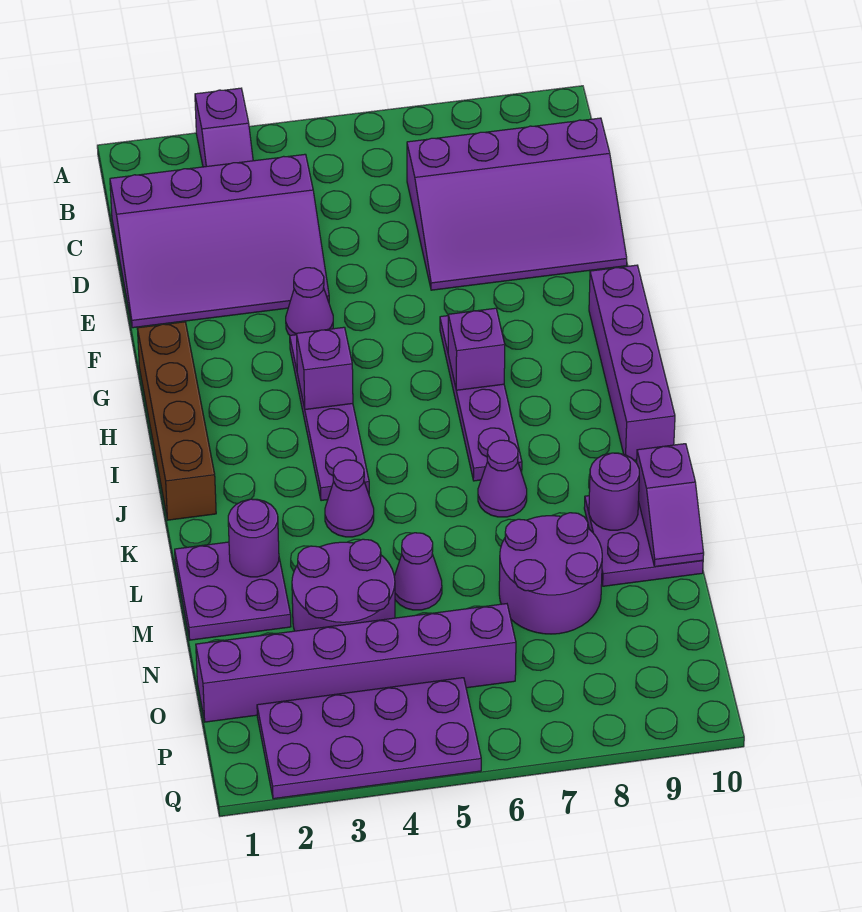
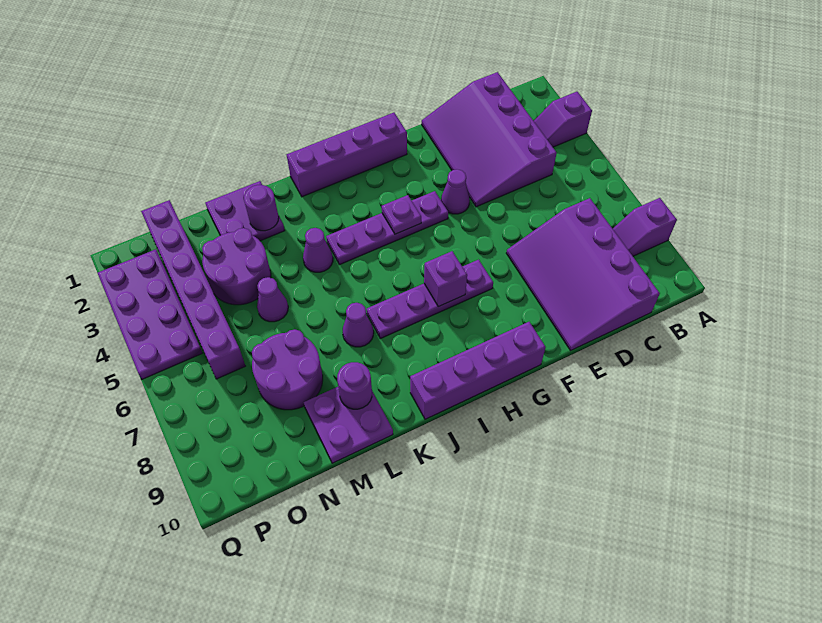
brown brick G1:J1 level 1 -> purple brick G1:J1 level 1
purple brick H4 level 2 -> purple plate H4 level 2
purple slope L10:M10 level 2 top L -> purple slope A8:B8 level 1 top A

